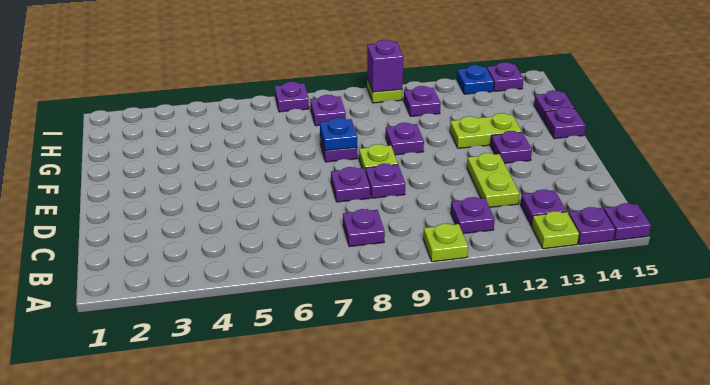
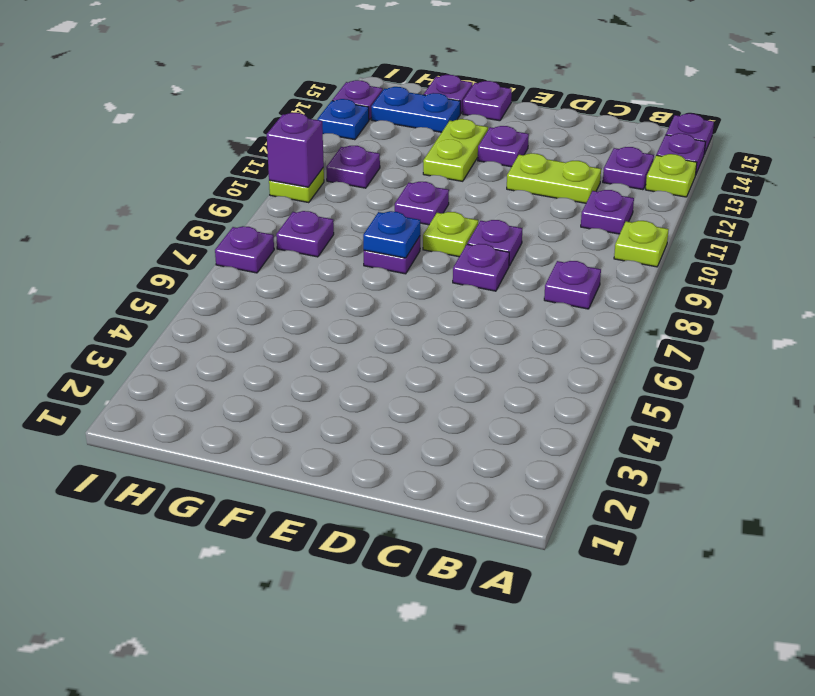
none -> blue plate G14:H14 level 1

